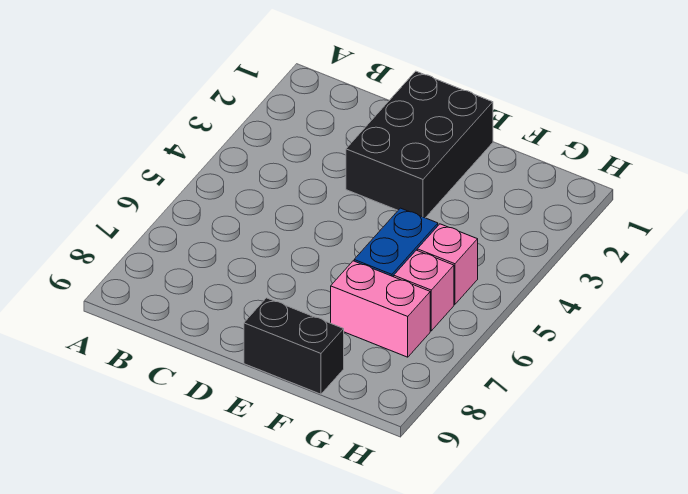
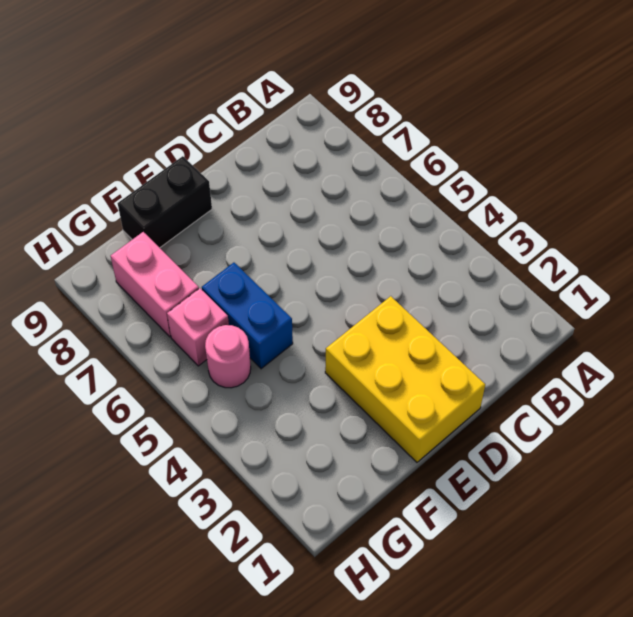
black brick D1:E3 level 1 -> yellow brick D1:E3 level 1
pink brick F7:G7 level 1 -> pink brick G7:G8 level 1
pink brick G5 level 1 -> pink round brick G5 level 1

